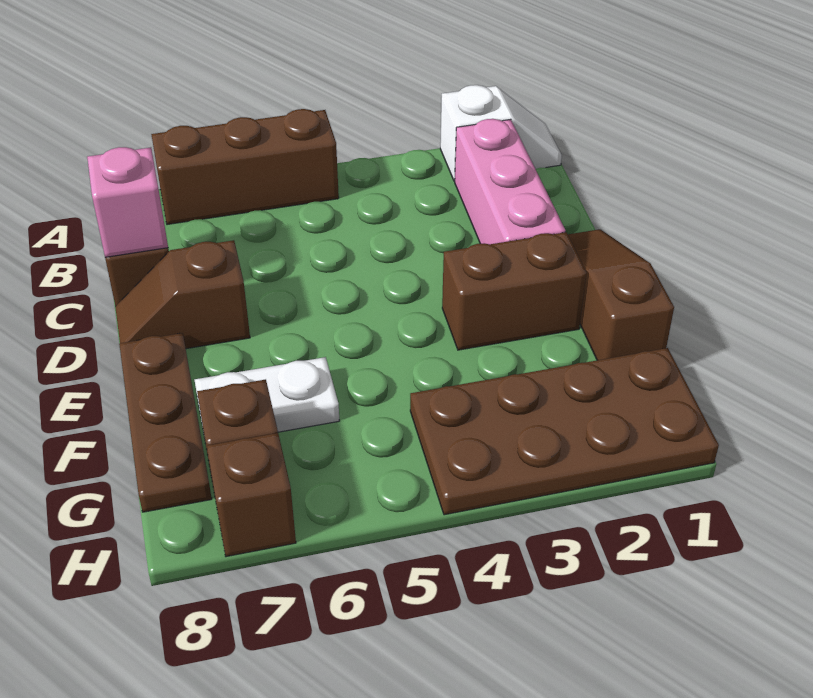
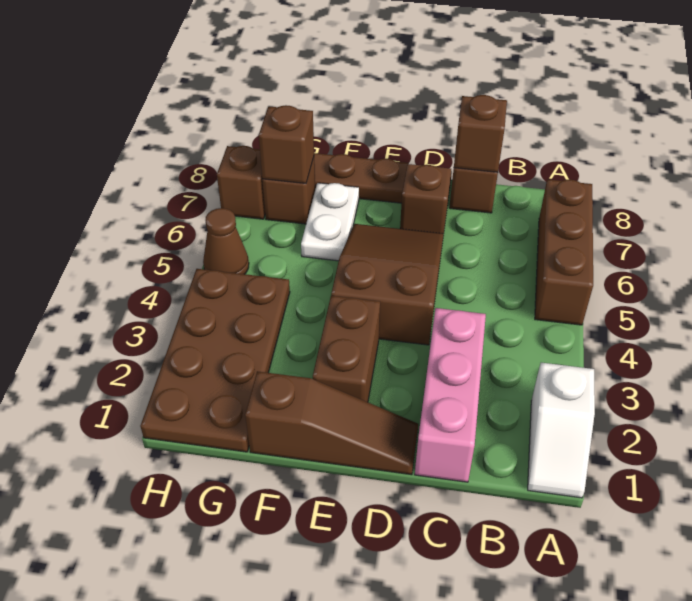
pink brick B2:D2 level 1 -> pink brick C1:C3 level 1
pink brick C8 level 2 -> brown brick C8 level 2
none -> brown slope D4:E6 level 1 top 4
none -> brown brick G7 level 2
none -> brown cone H5 level 1

